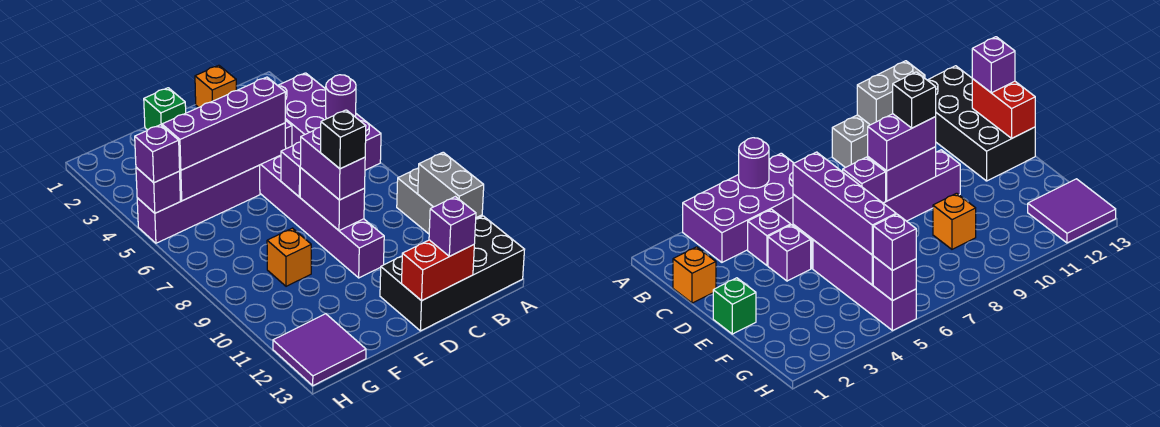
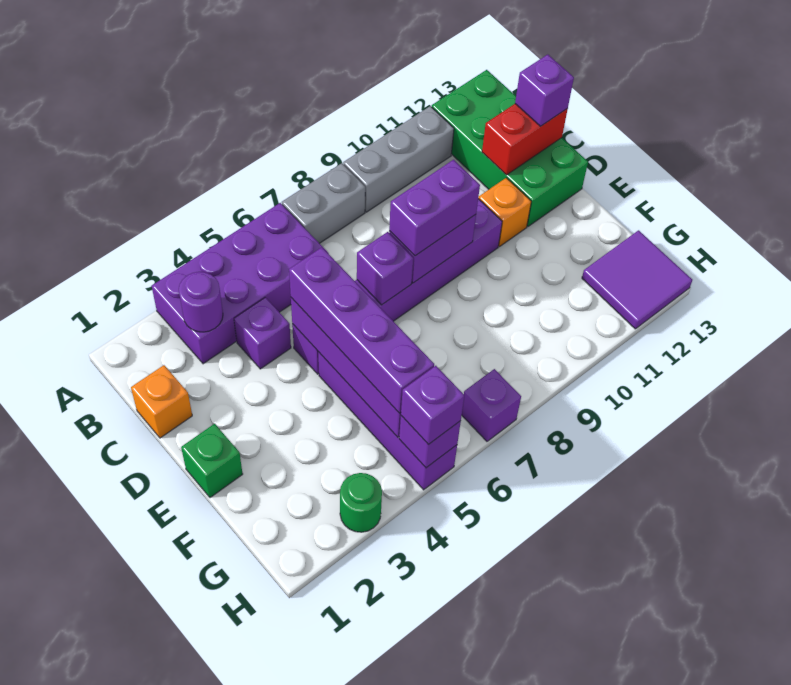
purple round brick A5 level 2 -> purple round brick B3 level 2
grey brick A10:A11 level 2 -> grey brick A7:A8 level 1
black brick A12:D13 level 1 -> green brick A12:D13 level 1
red brick C13:D13 level 2 -> red brick C12:C13 level 2
purple brick D4 level 1 -> purple brick H7 level 1
black brick D9 level 4 -> none
orange brick F9 level 1 -> orange brick D11 level 1
none -> green round brick H3 level 1

